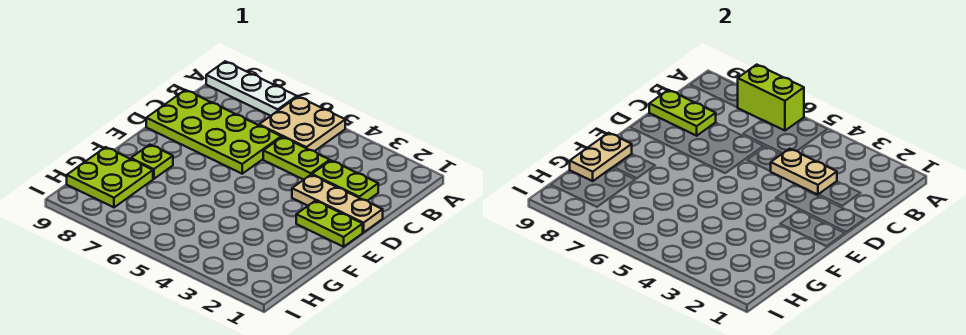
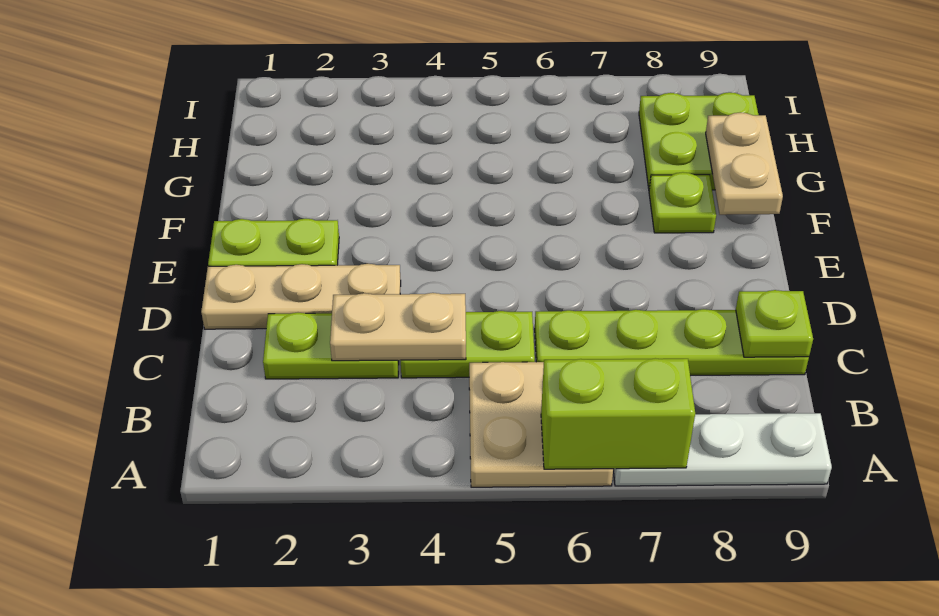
lime plate C6:D9 level 1 -> lime plate C6:C9 level 1
lime plate C8:C9 level 2 -> lime plate C9 level 2

